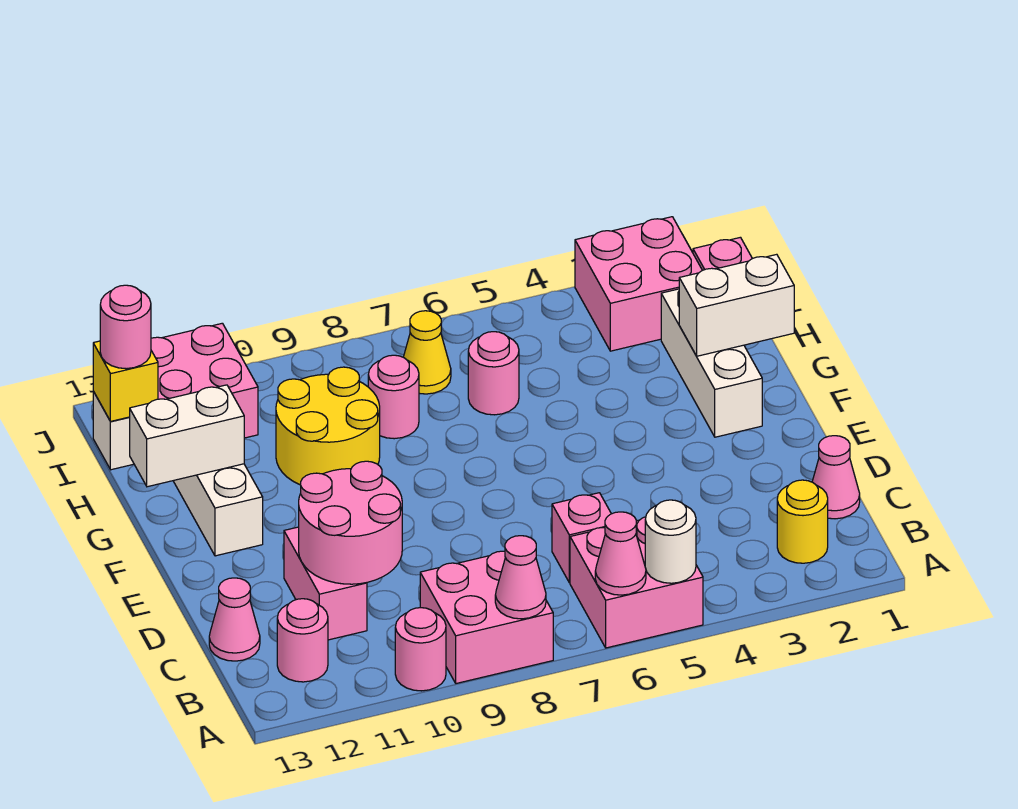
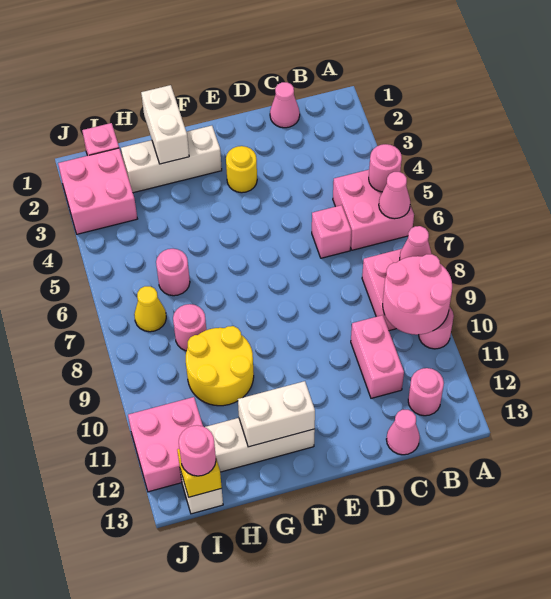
white round brick A5 level 2 -> pink round brick A5 level 2
yellow round brick B2 level 1 -> yellow round brick E3 level 1
pink round brick C10:D11 level 2 -> pink round brick A9:B10 level 2
pink brick C11:D11 level 1 -> pink brick C10:C11 level 1
white brick G12:G13 level 2 -> white brick F12:G12 level 2

